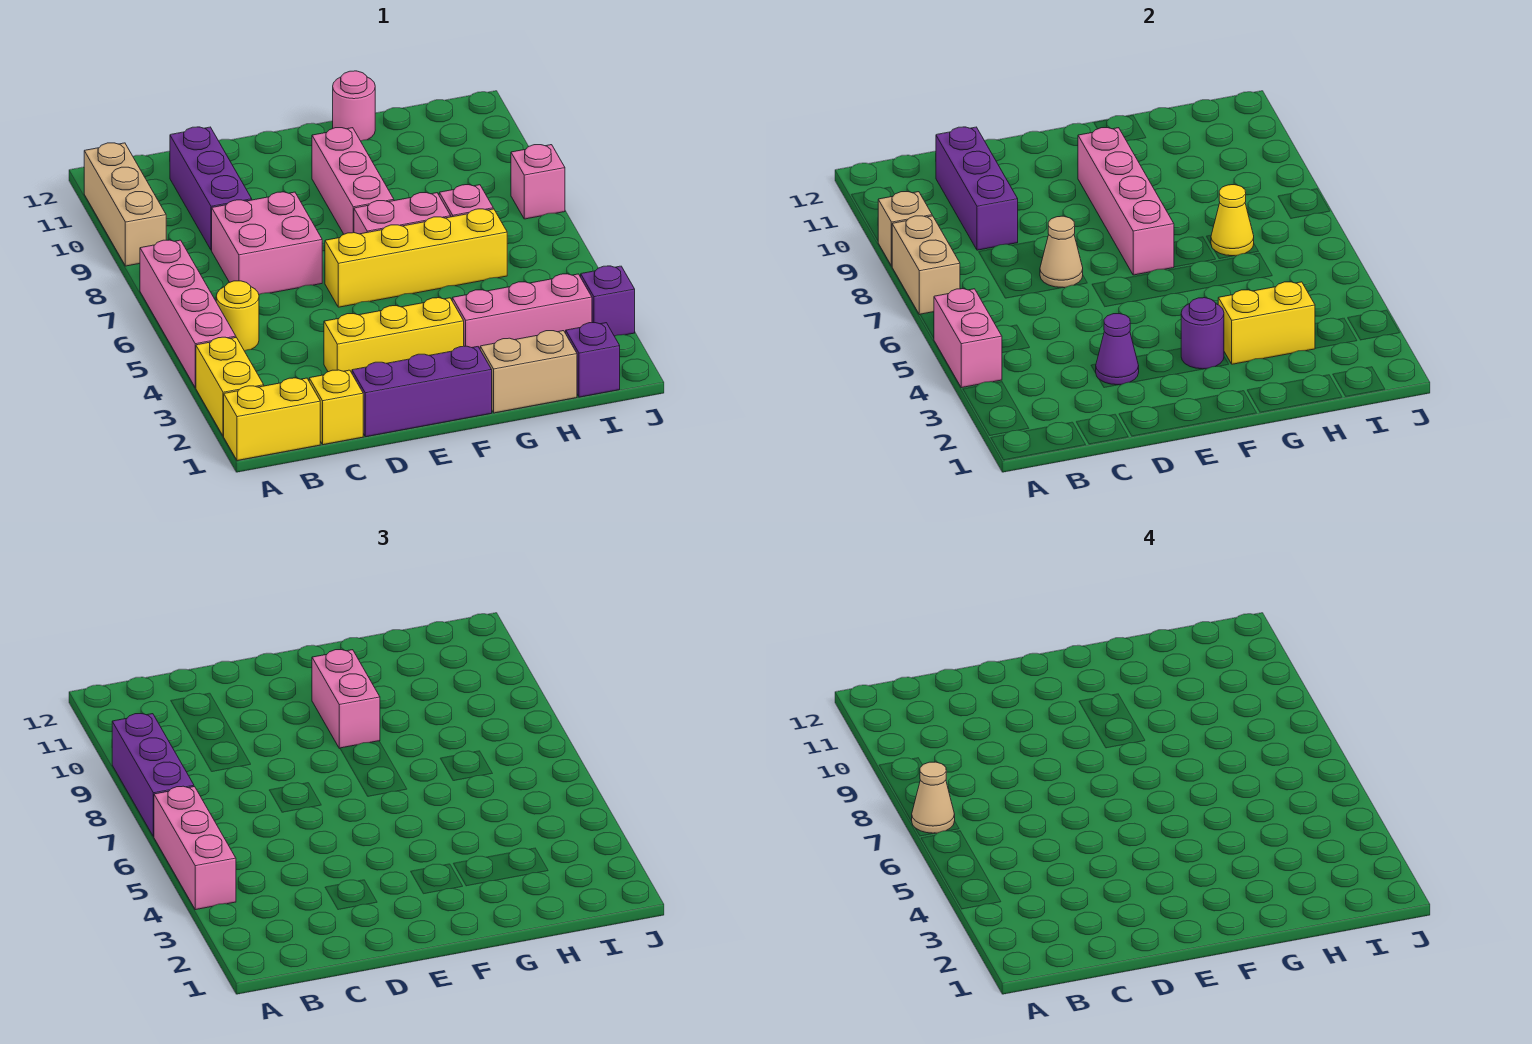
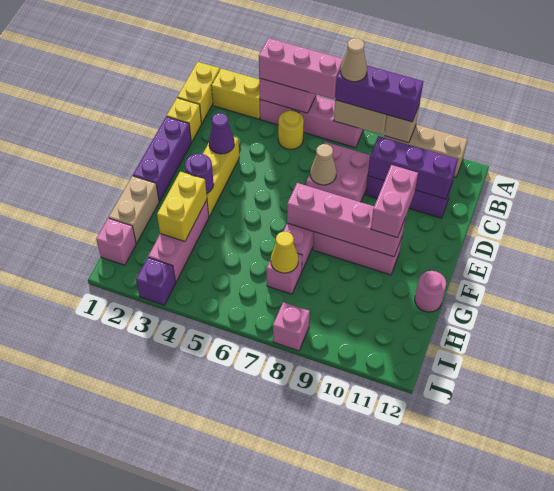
yellow brick E6:H6 level 1 -> none
pink brick F9:F10 level 3 -> pink brick E10:F10 level 3
purple brick I1 level 1 -> pink brick I1 level 1

